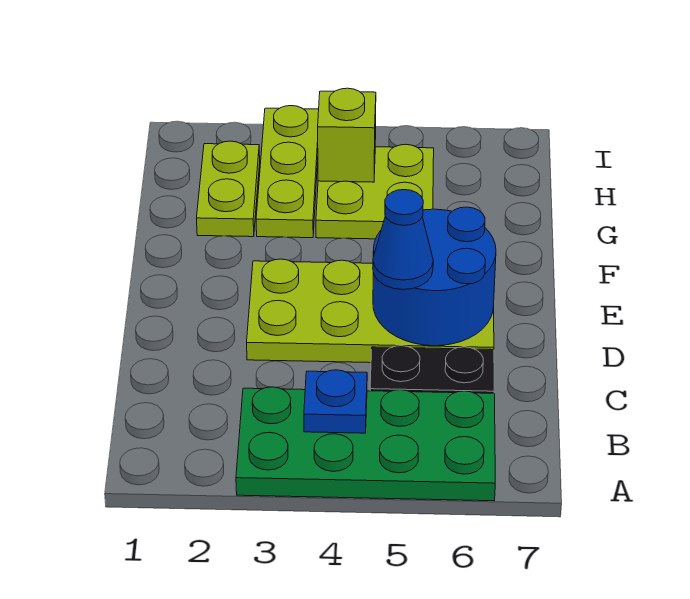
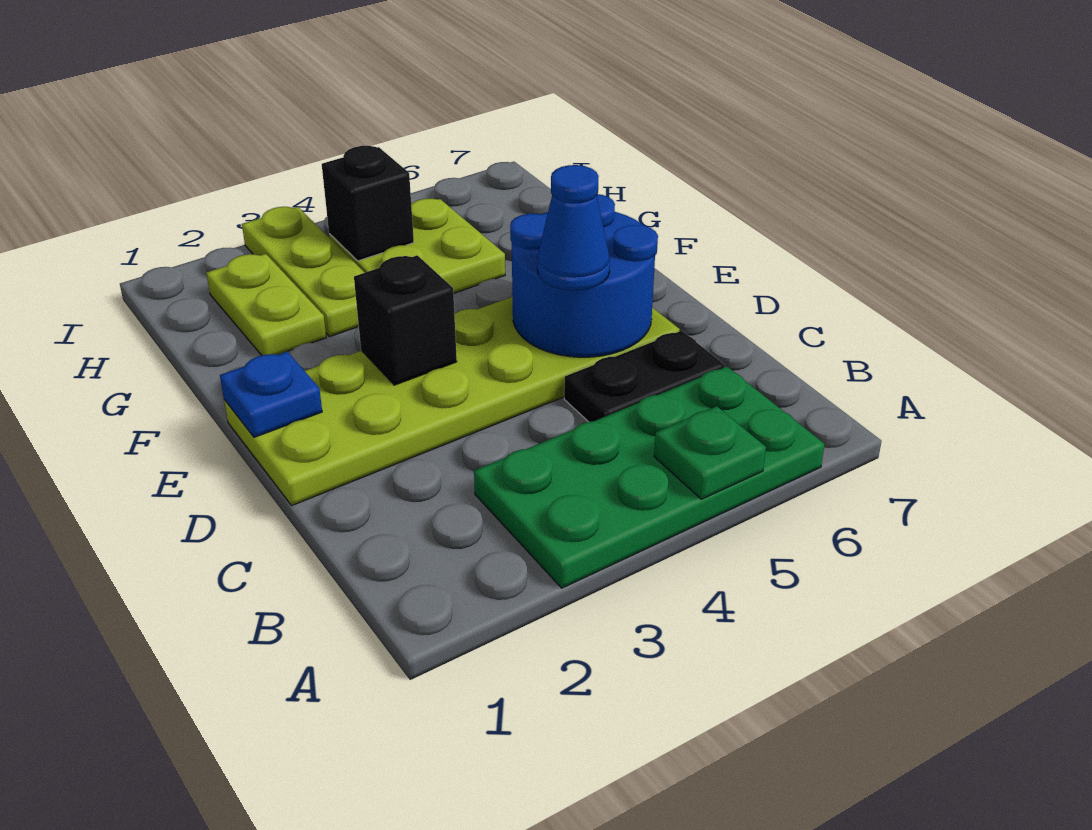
none -> green plate A5 level 2
blue plate B4 level 2 -> blue plate E1 level 2
lime plate D3:E6 level 1 -> lime plate D1:E6 level 1
none -> black brick E3 level 2
lime brick H4 level 2 -> black brick H4 level 2

